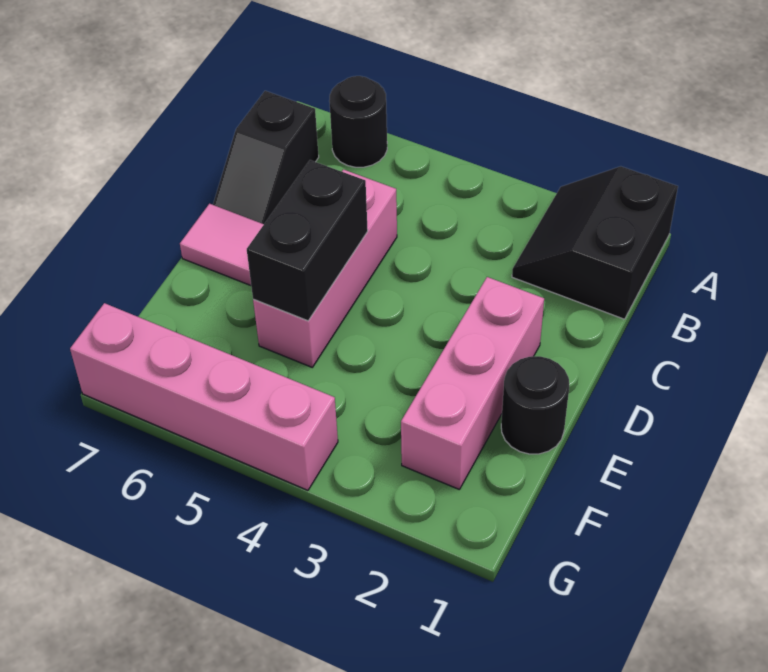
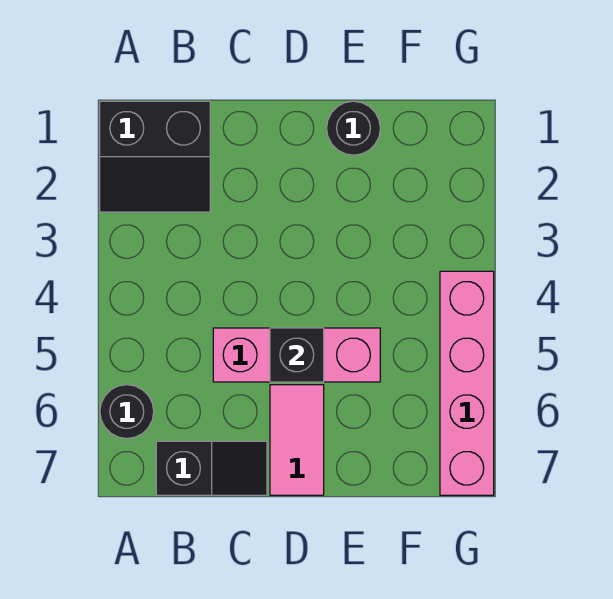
pink brick D2:F2 level 1 -> none
black brick D5:E5 level 2 -> black brick D5 level 2

